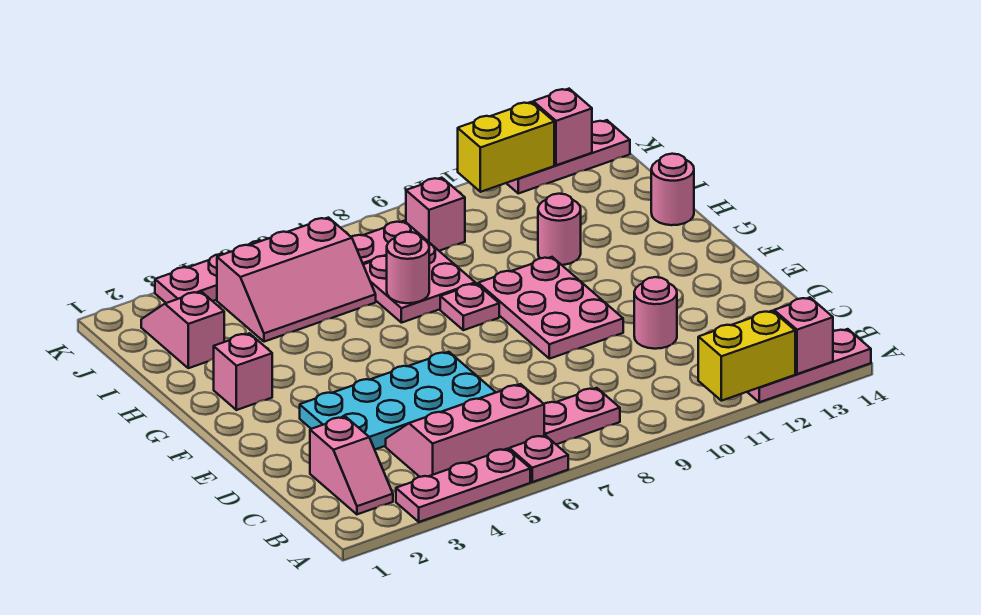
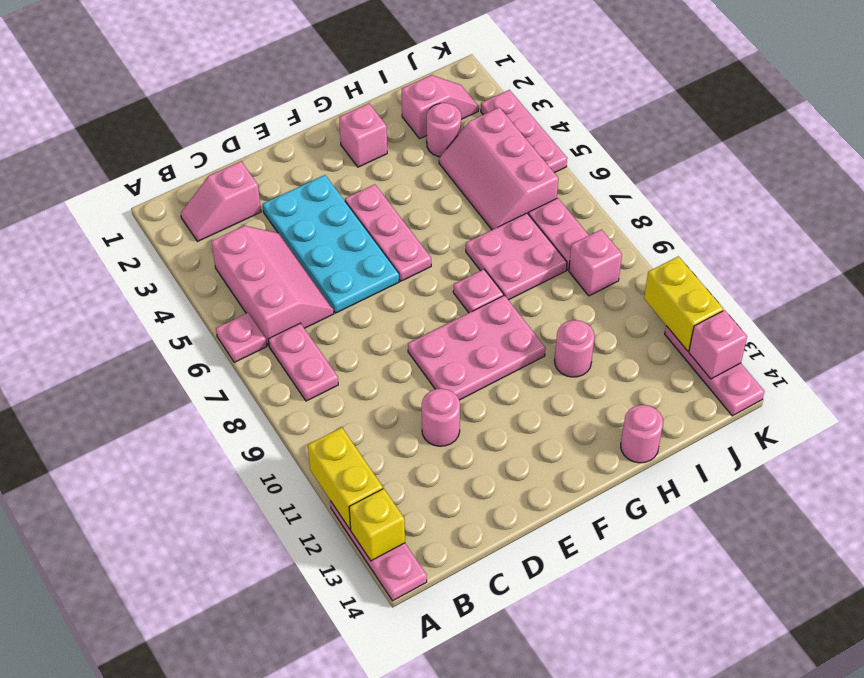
pink plate A3:A5 level 1 -> pink plate F4:F6 level 1
pink brick A13 level 2 -> yellow brick A13 level 2
pink round brick H7 level 2 -> pink round brick I3 level 1

